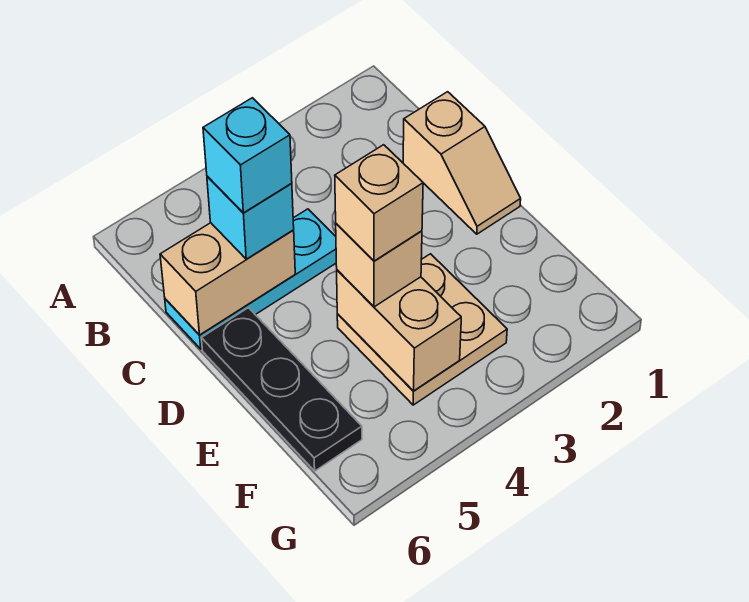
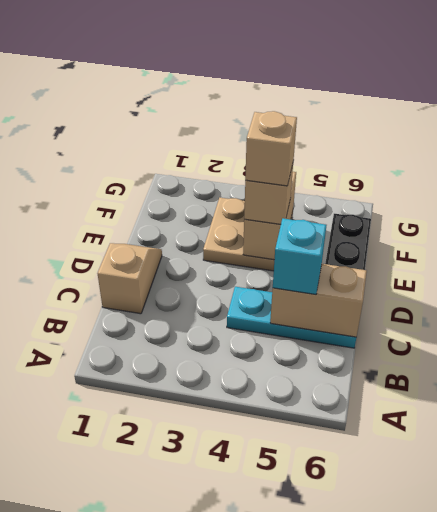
cyan brick C5 level 4 -> none

